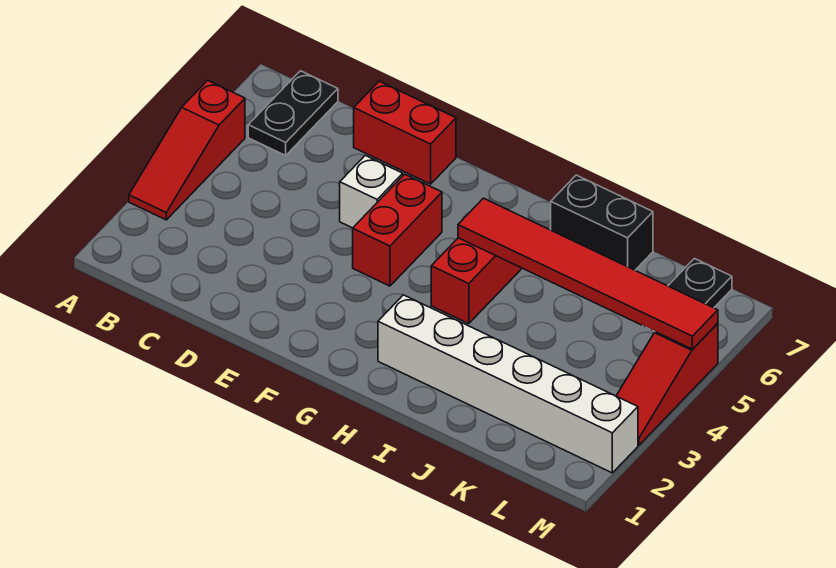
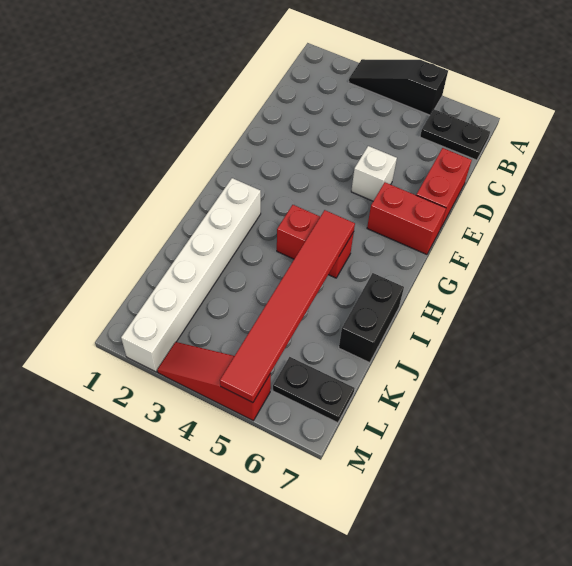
red slope A3:A5 level 1 top 5 -> black slope A3:A5 level 1 top 5
red brick F4:F5 level 1 -> red brick F6:F7 level 1

